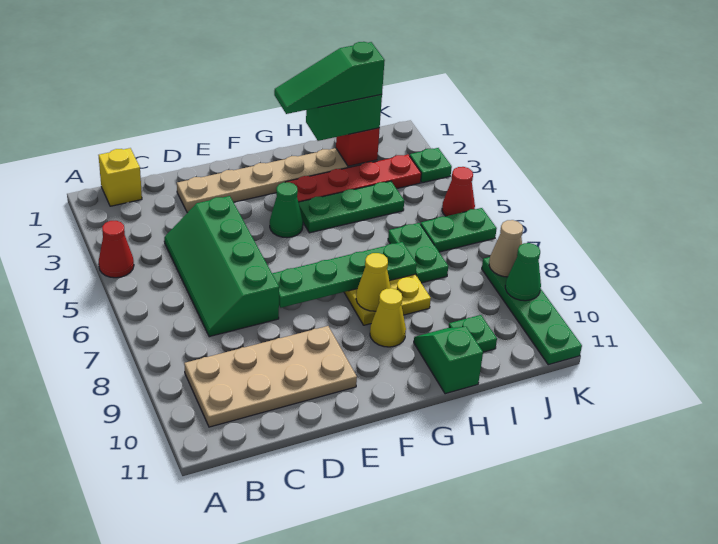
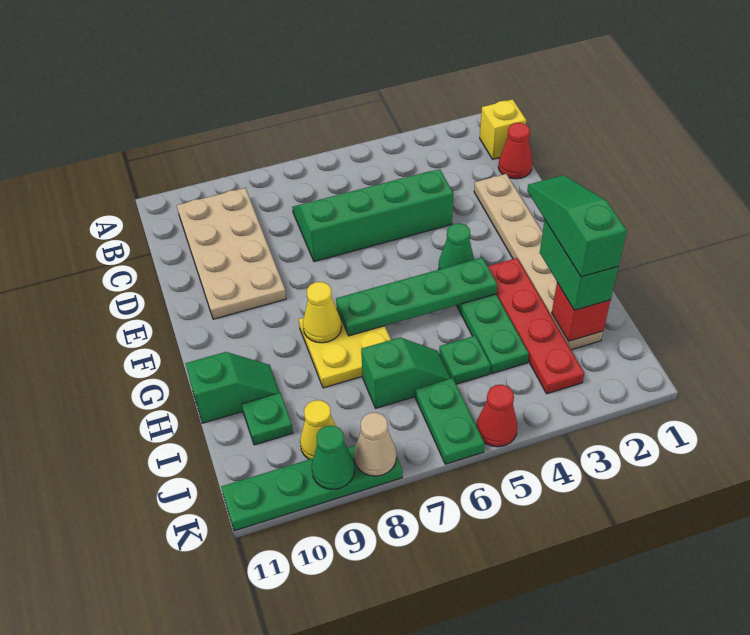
red cone A4 level 1 -> red cone C1 level 1
green plate E7:H7 level 2 -> green plate G4:G7 level 2
yellow cone G9 level 1 -> yellow cone J9 level 1
green plate I6:I7 level 1 -> green slope I6:I7 level 1 top 7
green plate K3 level 1 -> green plate I5 level 1

